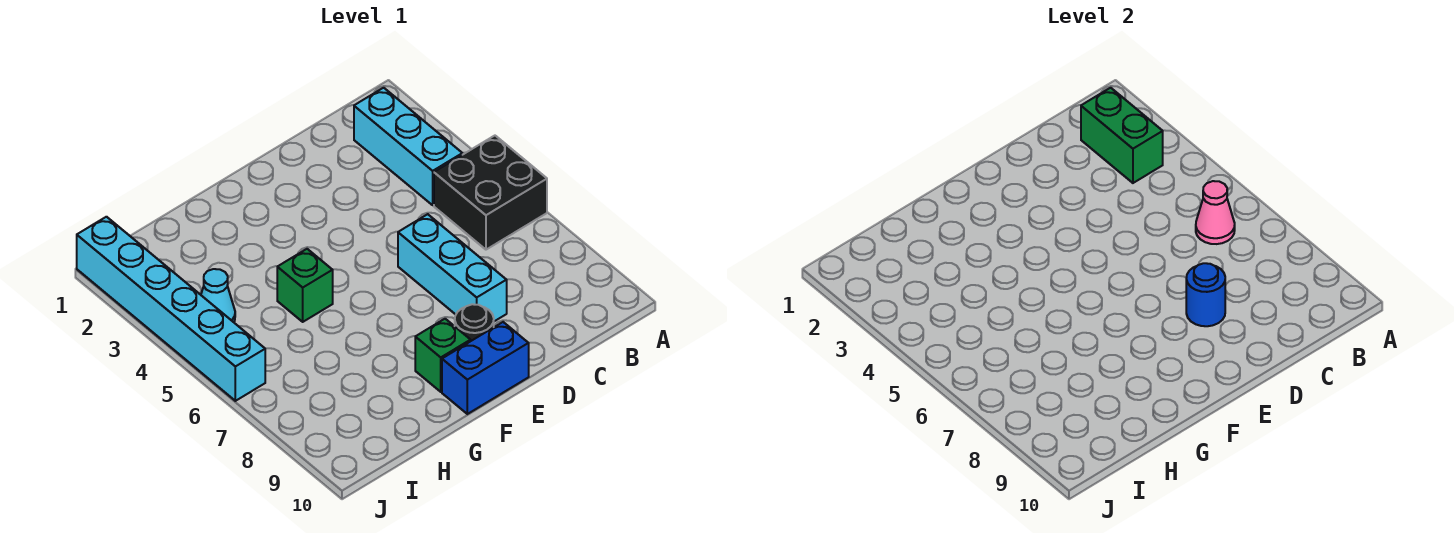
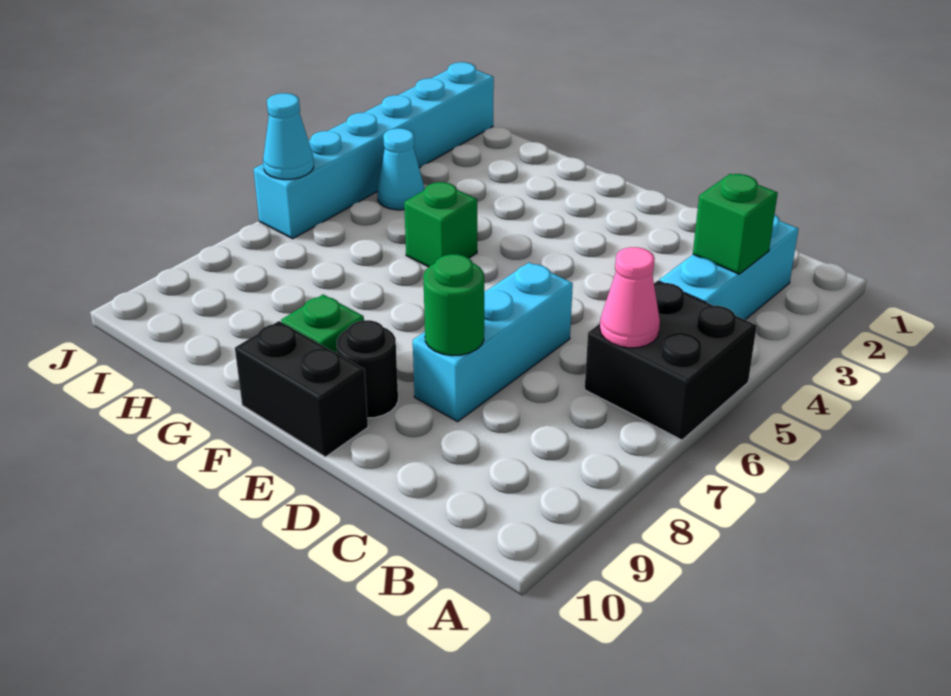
green brick B2:B3 level 2 -> green brick B3 level 2
blue round brick D8 level 2 -> green round brick D8 level 2
blue brick E10:F10 level 1 -> black brick E10:F10 level 1
none -> cyan cone J6 level 2

